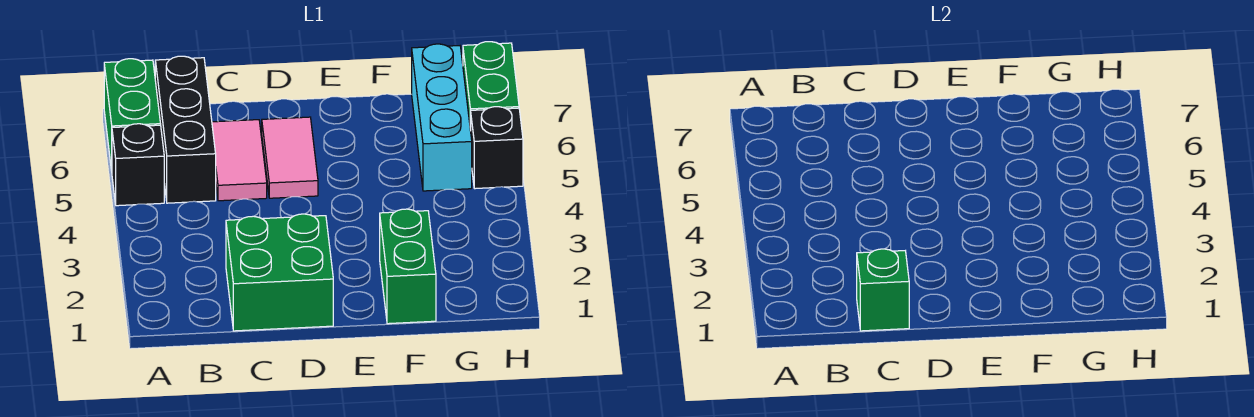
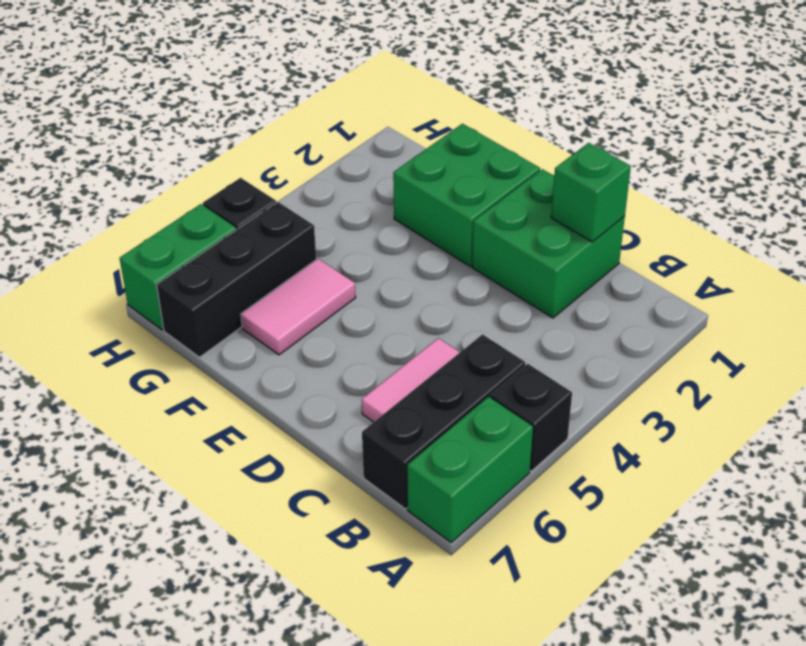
pink tile D5:D6 level 1 -> pink tile F5:F6 level 1
green brick F1:F2 level 1 -> green brick E1:F2 level 1
cyan brick G5:G7 level 1 -> black brick G5:G7 level 1

